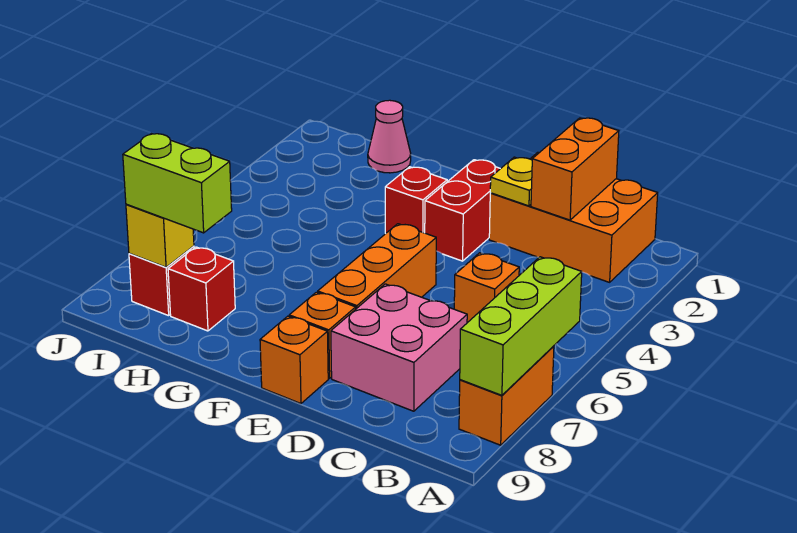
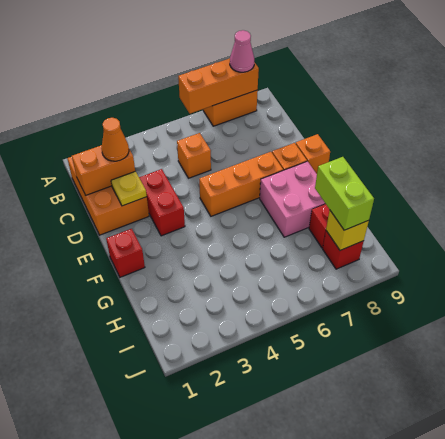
lime brick A6:A8 level 2 -> orange brick A6:A8 level 2
none -> orange cone C2 level 3
pink brick C7:D8 level 1 -> pink brick F7:G8 level 1
red brick E2:E3 level 1 -> red brick D3:E3 level 1
red brick F3 level 1 -> red brick F1 level 1
pink cone H1 level 1 -> pink cone A8 level 3

